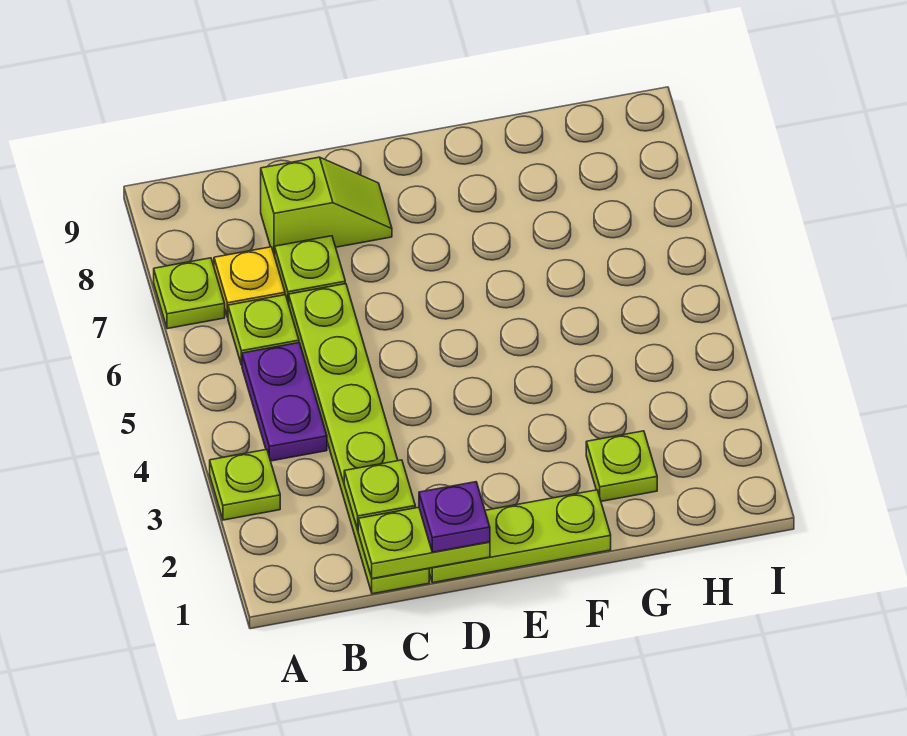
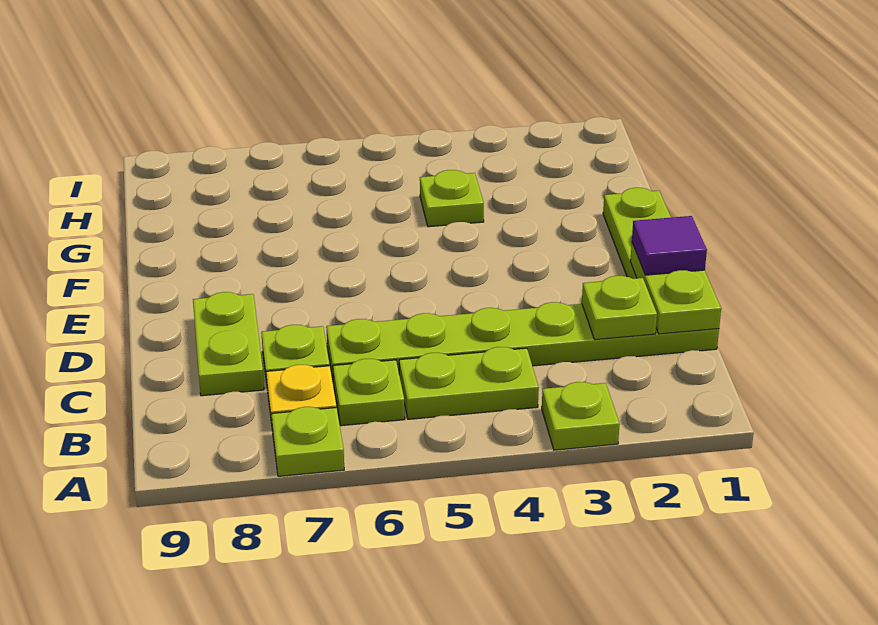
purple plate B4:B5 level 1 -> lime plate B4:B5 level 1
lime slope C8:D8 level 1 top C -> lime plate C8:D8 level 1
purple plate D1 level 3 -> purple tile D1 level 3
lime plate G2 level 1 -> lime plate G4 level 1

